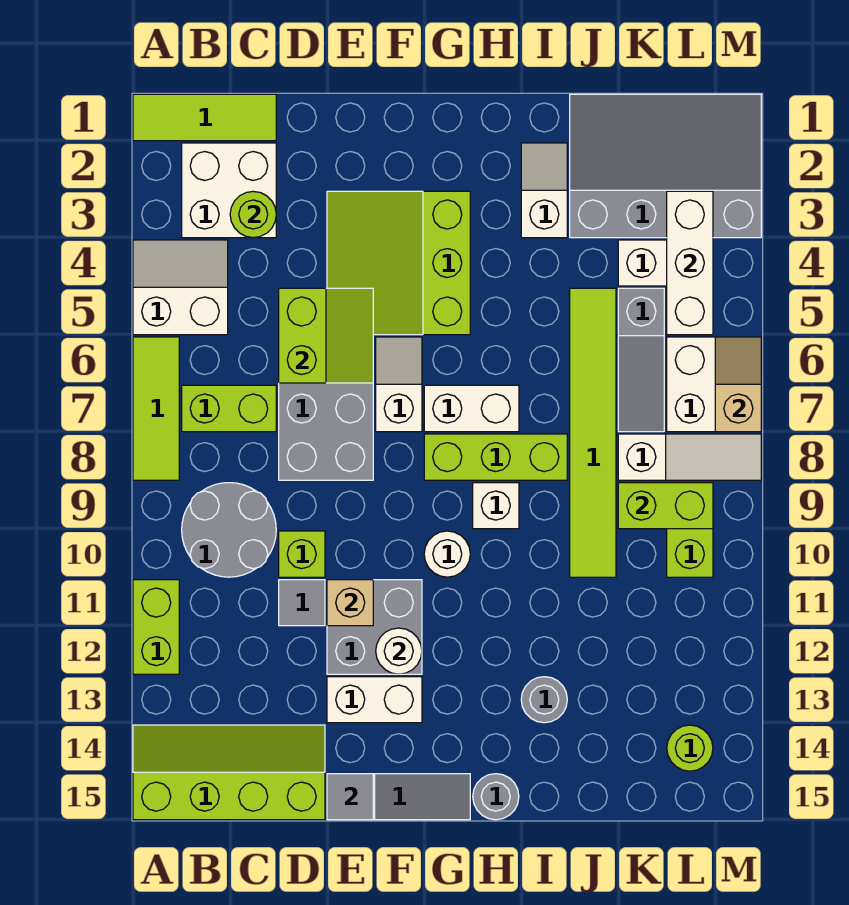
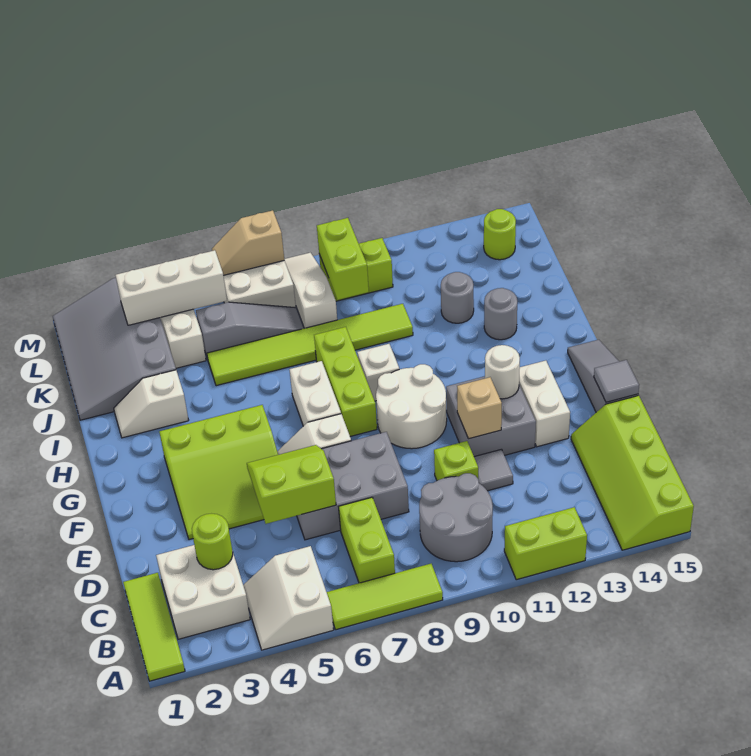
white round brick G10 level 1 -> white round brick F9:G10 level 1
grey round brick H15 level 1 -> grey round brick J12 level 1

